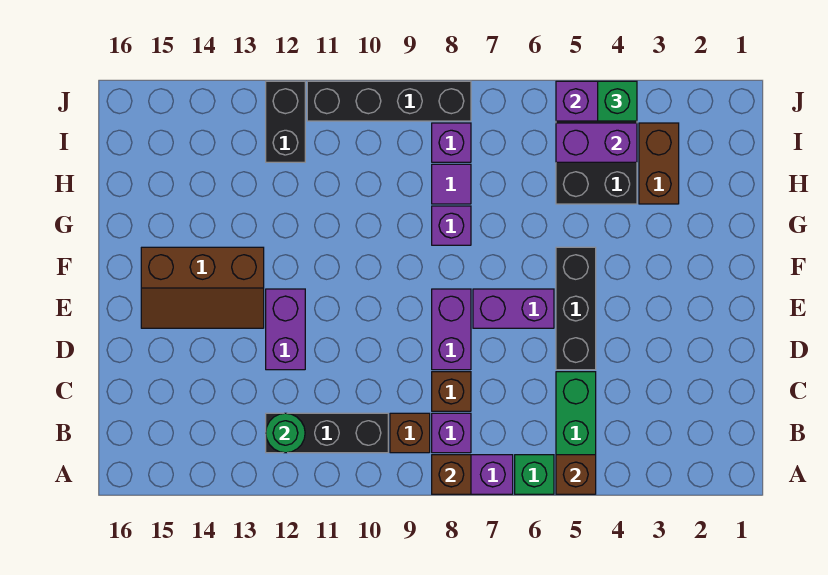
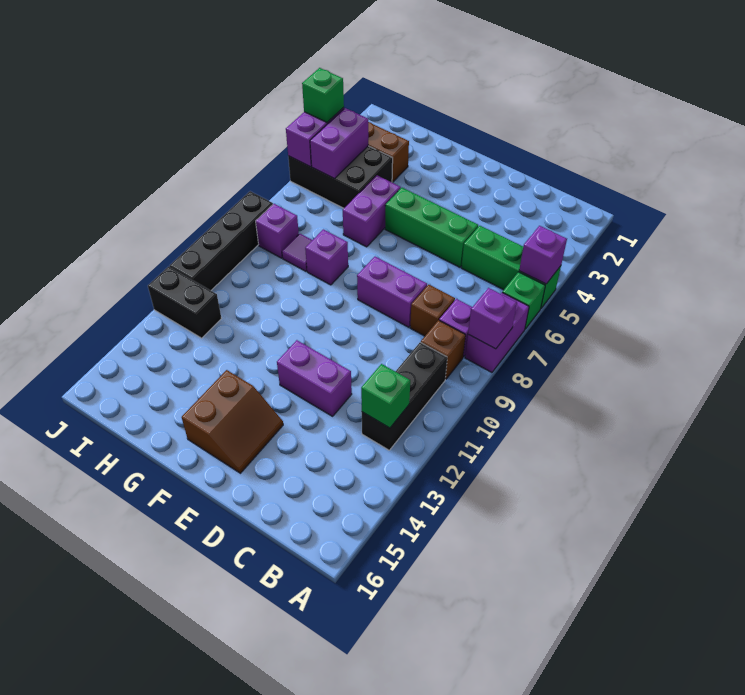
brown brick A5 level 2 -> purple brick A5 level 2
brown brick A8 level 2 -> purple brick A8 level 2
green round brick B12 level 2 -> green brick B12 level 2
black brick D5:F5 level 1 -> green brick D5:F5 level 1
purple brick E6:E7 level 1 -> purple brick G5:G6 level 1
brown slope E13:F15 level 1 top F -> brown slope E14:F15 level 1 top F

